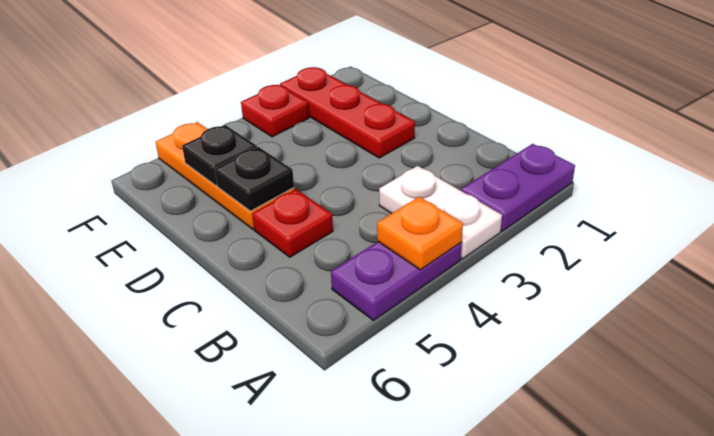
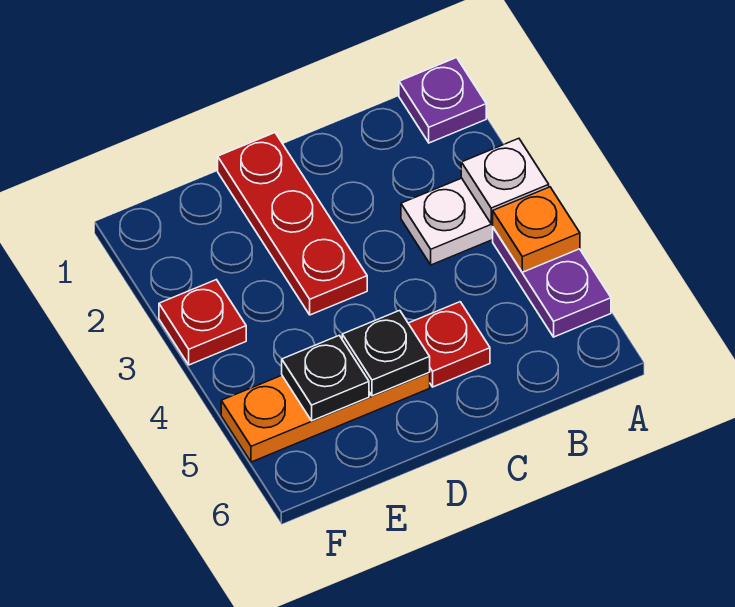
purple plate A1:A2 level 1 -> purple plate A1 level 1
none -> white plate A3 level 2
red plate D2:F2 level 1 -> red plate D1:D3 level 1

